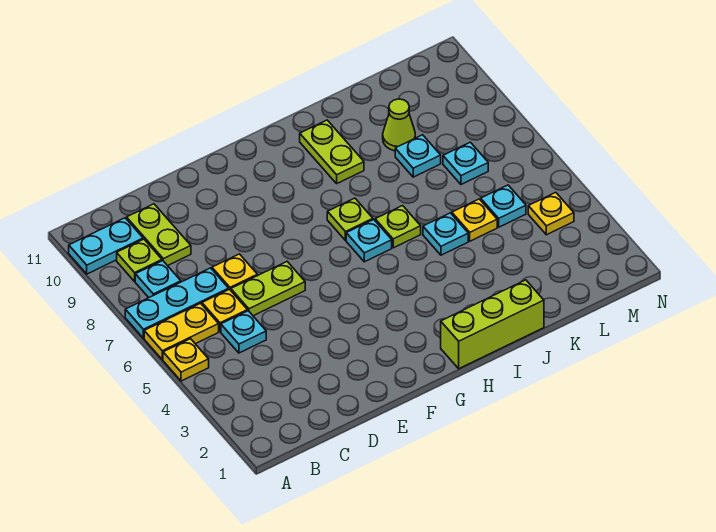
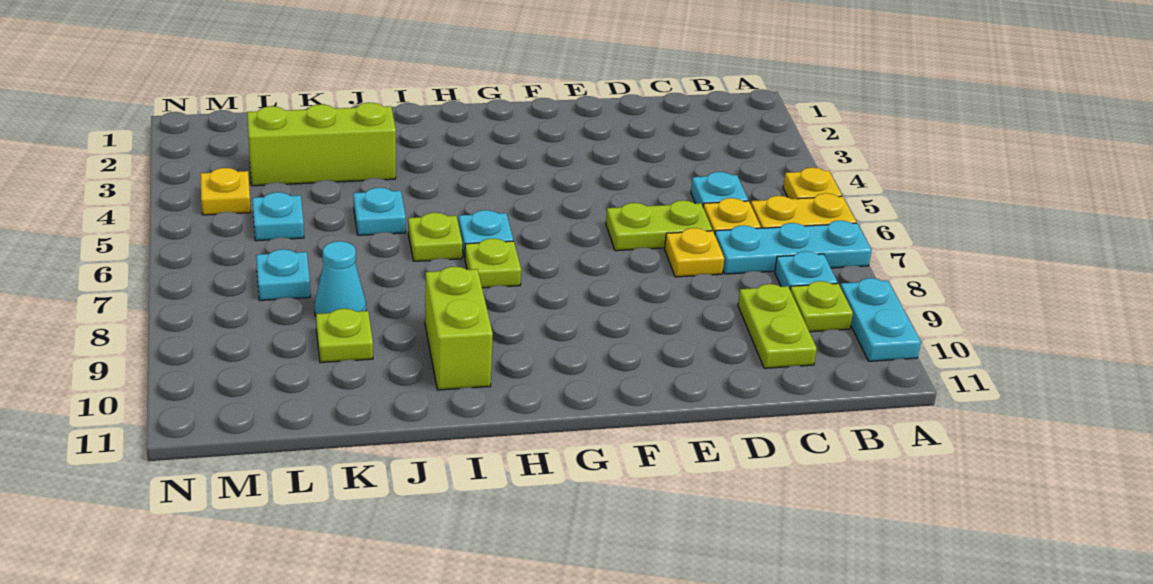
cyan plate A10:B10 level 1 -> cyan plate A9:A10 level 1
lime brick H1:J1 level 1 -> lime brick J3:L3 level 1
lime plate I9:I10 level 1 -> lime brick I9:I10 level 1
yellow plate K5 level 1 -> none
cyan plate K8 level 1 -> cyan cone K8 level 1
lime cone K9 level 1 -> lime plate K9 level 1

